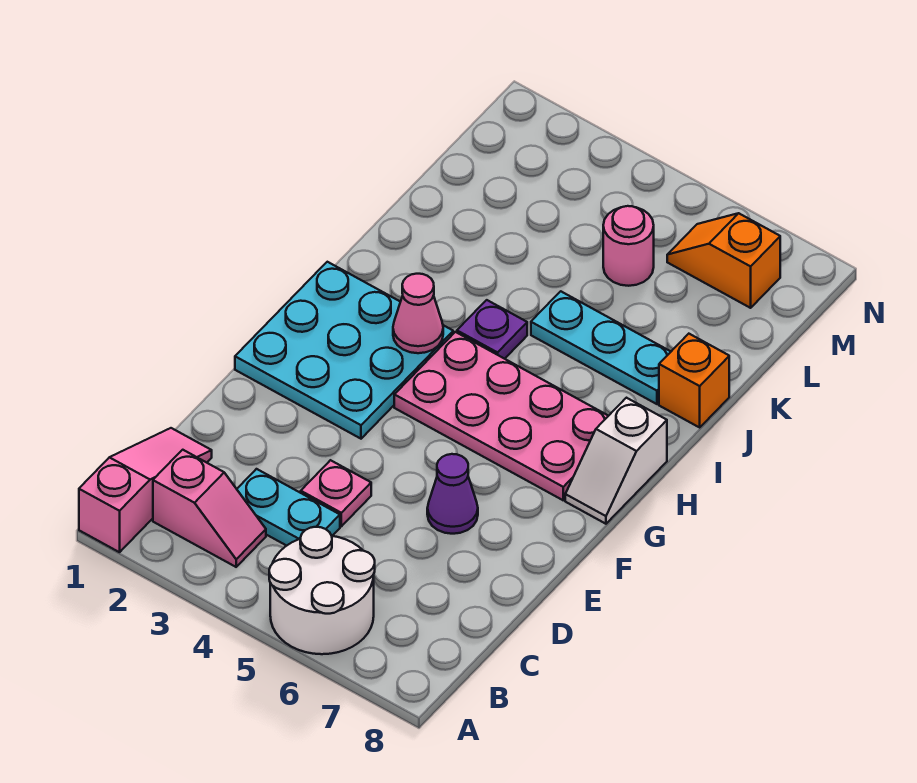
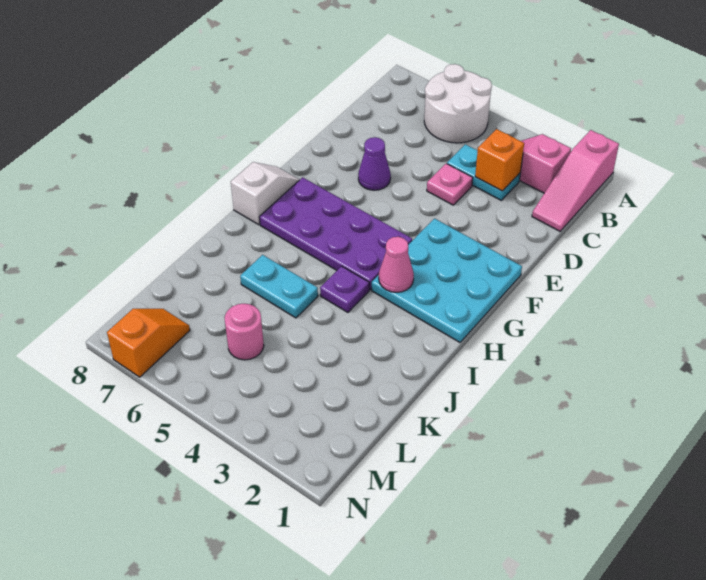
pink plate G4:H7 level 1 -> purple plate G4:H7 level 1
cyan plate J5:J7 level 1 -> cyan plate J5:J6 level 1
orange brick J8 level 1 -> orange brick C3 level 2
orange slope M6:M7 level 1 top 7 -> orange slope M7:N7 level 1 top N

